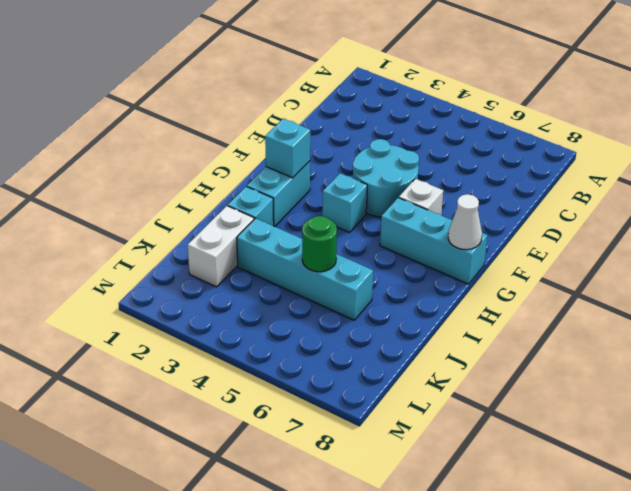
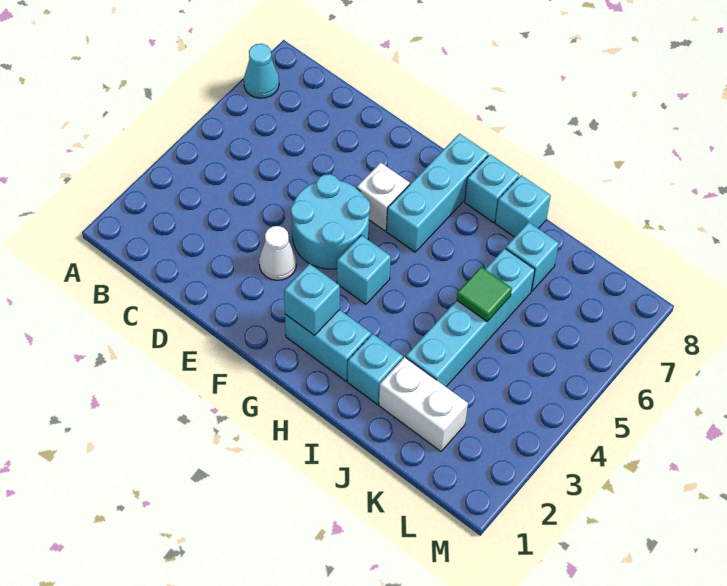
none -> cyan cone A7 level 1
white cone G8 level 2 -> white cone E3 level 1
none -> cyan brick H8 level 1
none -> cyan brick I8 level 1
green round brick J5 level 2 -> green tile J5 level 2
none -> cyan brick J7 level 1

